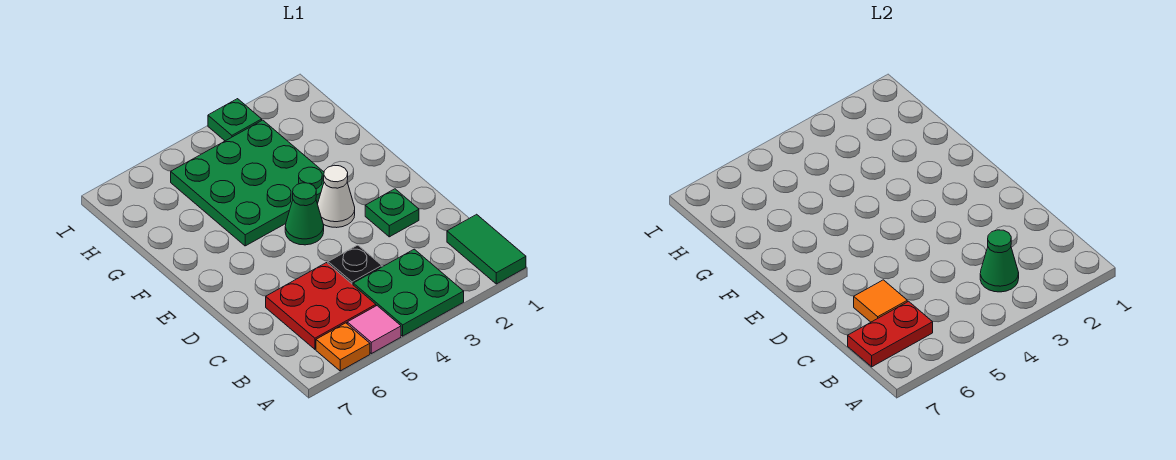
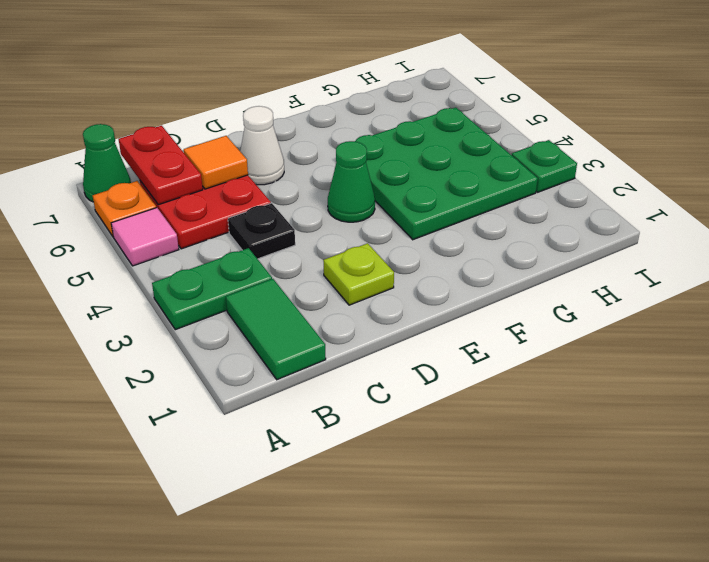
green tile A1:B1 level 1 -> green tile B1:B2 level 1
green plate A3:B4 level 1 -> green plate A3:B3 level 1
green cone B3 level 2 -> green cone A7 level 1
green plate D2 level 1 -> lime plate D2 level 1
white cone E3 level 1 -> white cone D6 level 1

